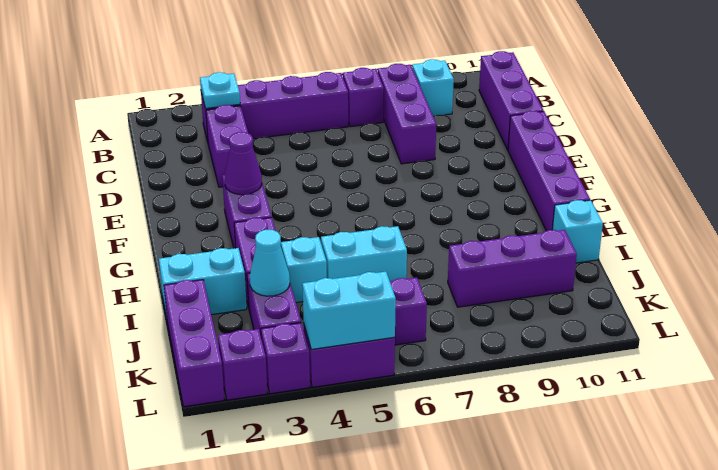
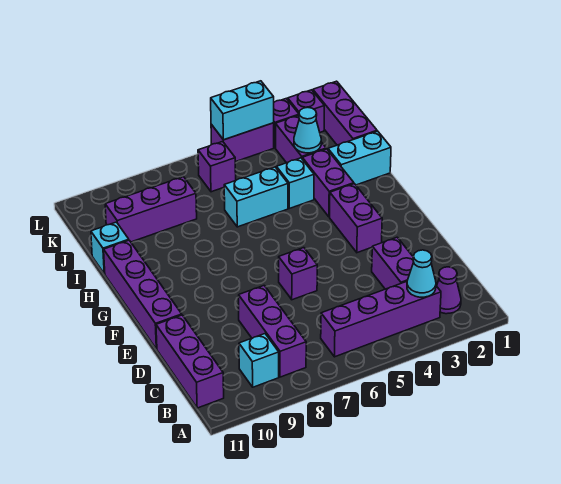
cyan plate B3 level 2 -> cyan cone B3 level 2
purple brick B7 level 1 -> purple brick E6 level 1
purple cone F3 level 2 -> purple cone B2 level 1

